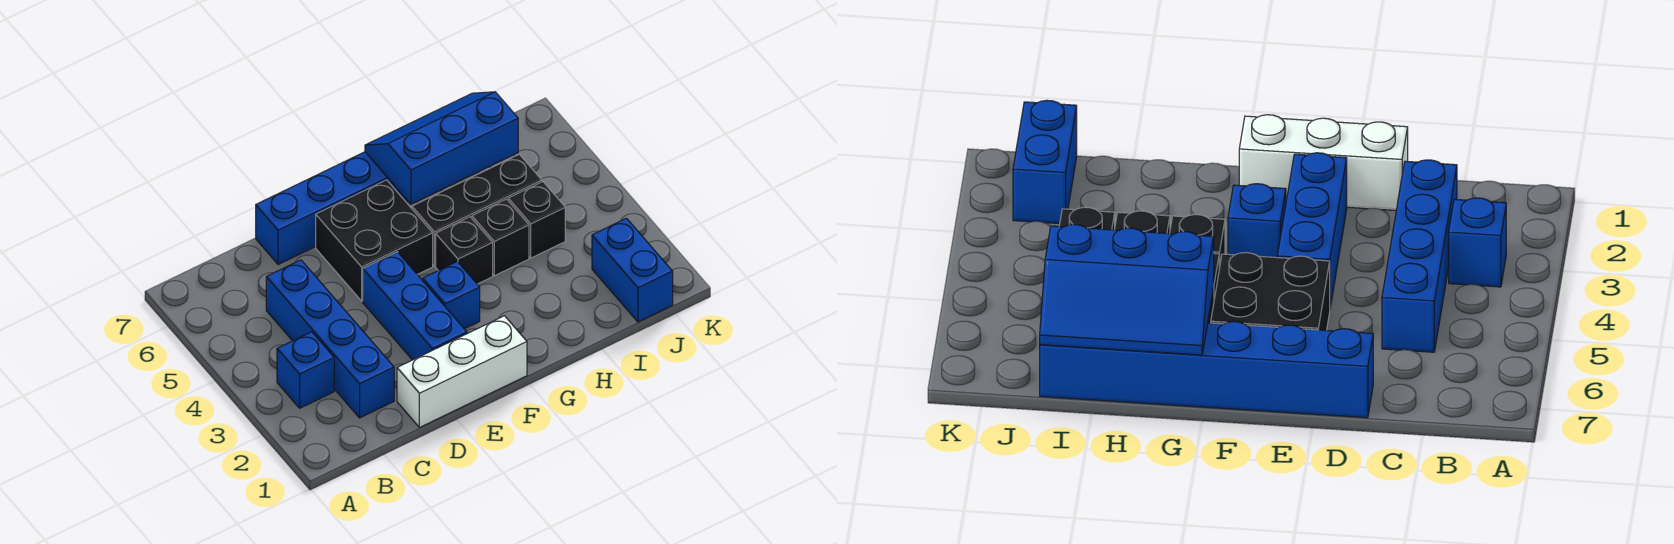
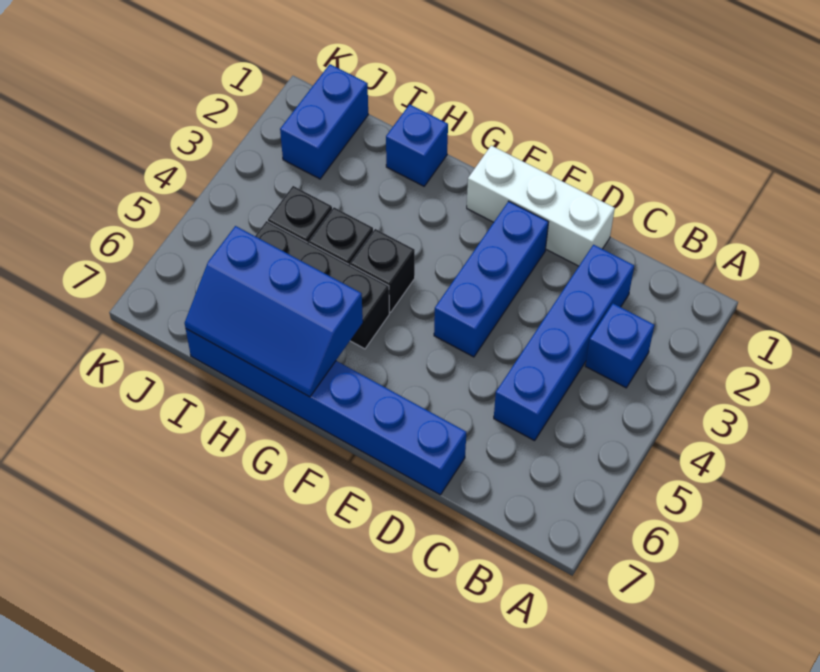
black brick E5:F6 level 1 -> none
blue brick F3 level 1 -> blue brick H1 level 1

